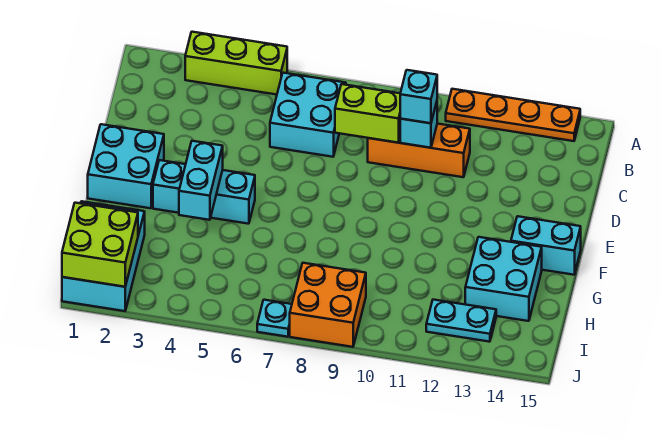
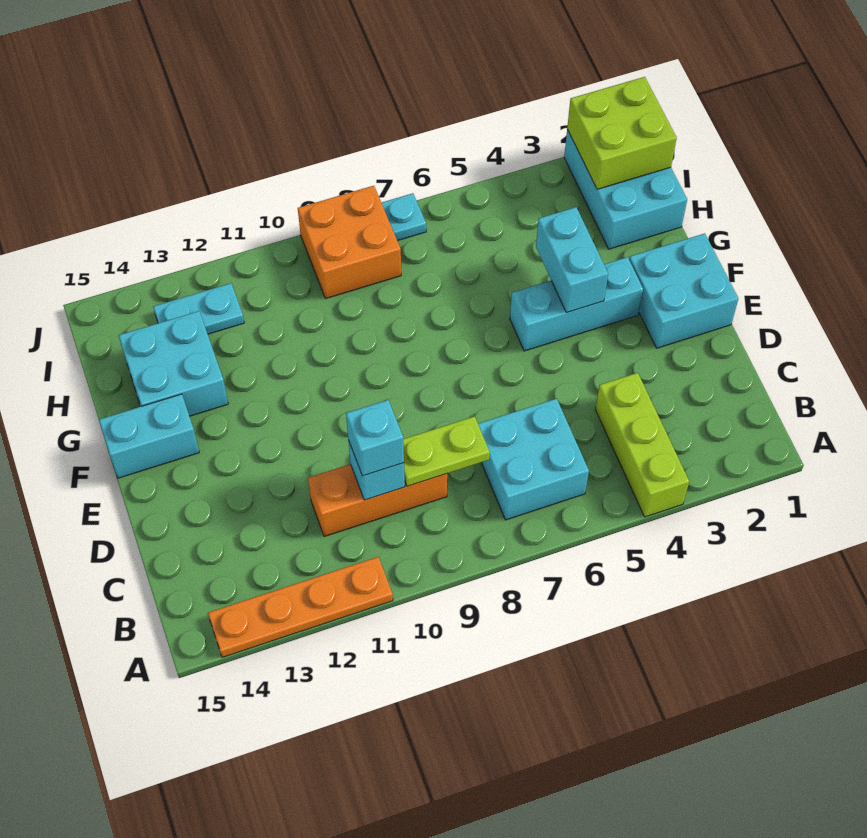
lime brick A3:A5 level 1 -> lime brick A4:C4 level 1
lime brick C8:C9 level 2 -> lime plate C8:C9 level 2

